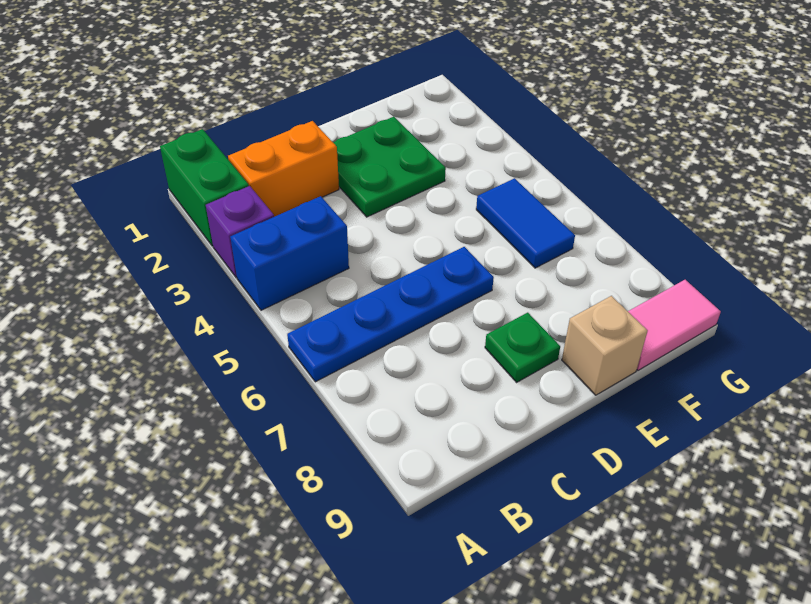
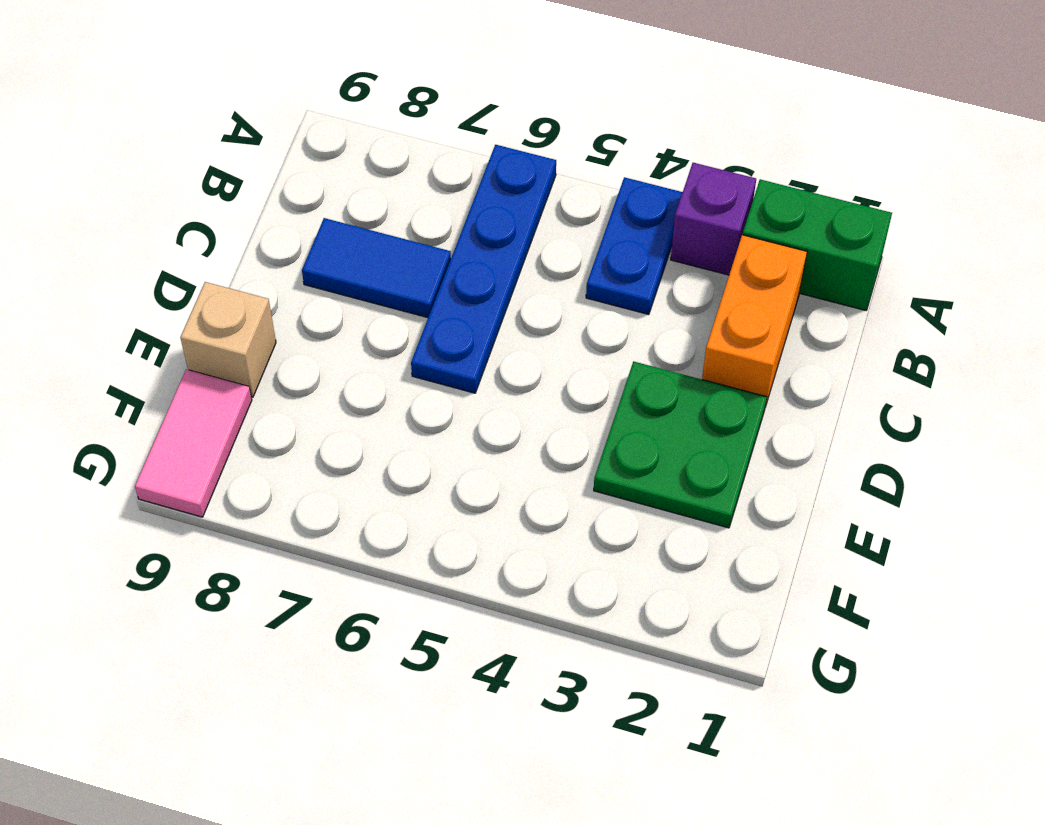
blue brick A4:B4 level 1 -> blue plate A4:B4 level 1
green plate D8 level 1 -> none
blue tile F5:F6 level 1 -> blue tile C7:C8 level 1

